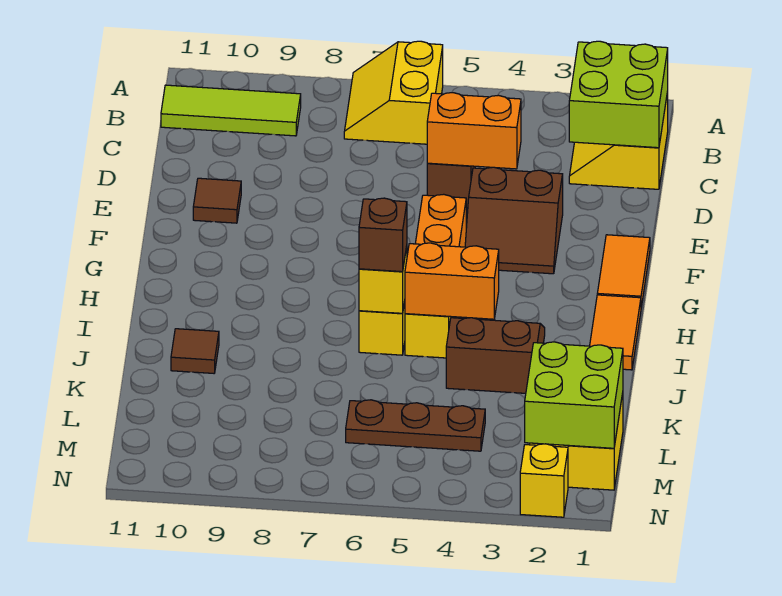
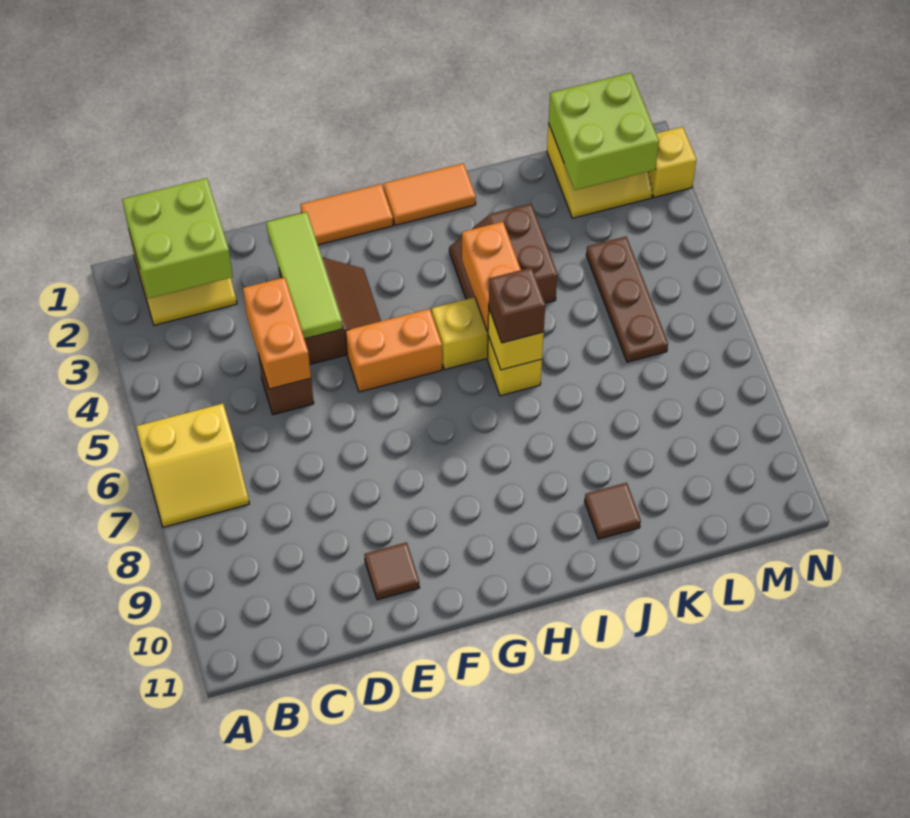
lime tile B9:B11 level 1 -> lime tile E2:E4 level 2

